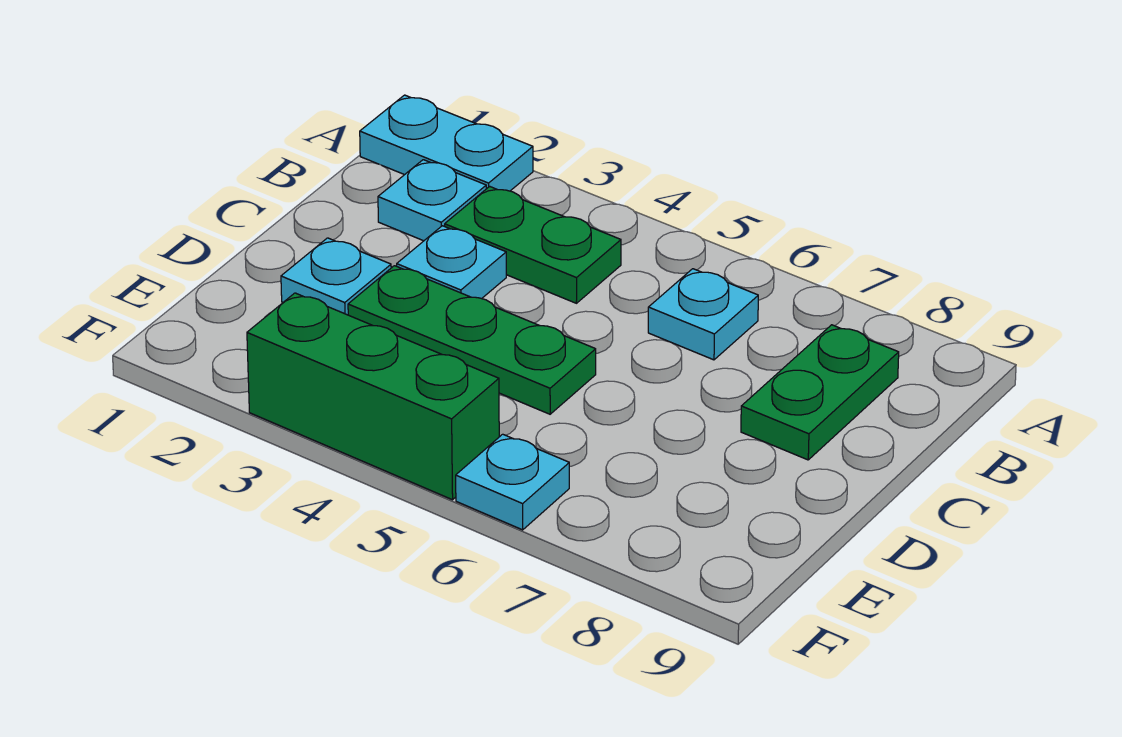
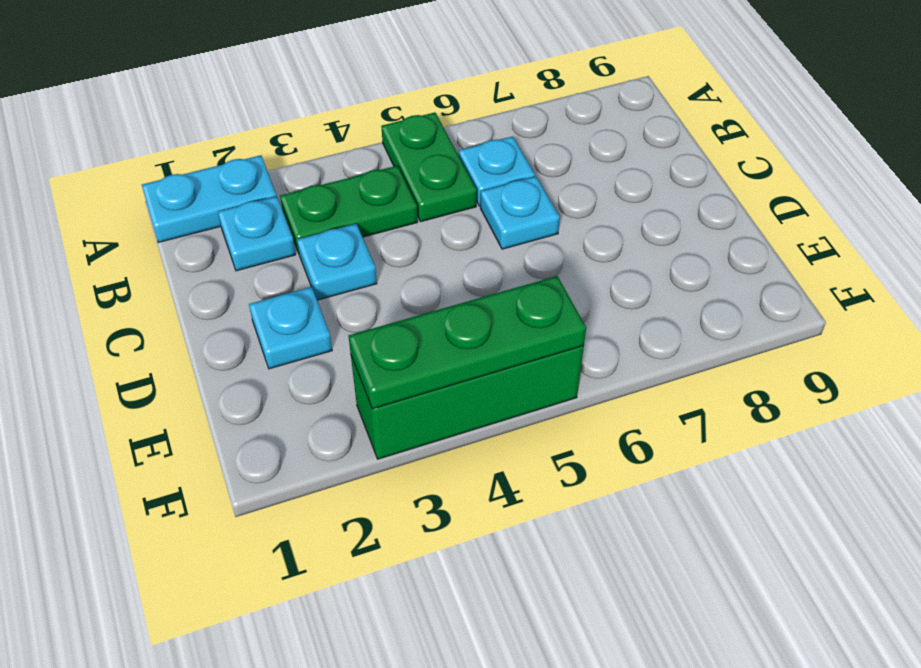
green plate B8:C8 level 1 -> green plate A5:B5 level 1
green plate D3:D5 level 1 -> green plate F3:F5 level 2
cyan plate F6 level 1 -> cyan plate C6 level 1

